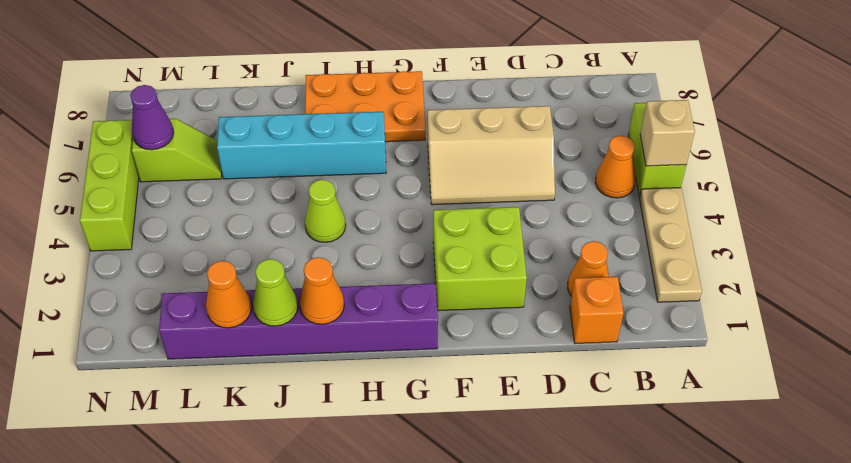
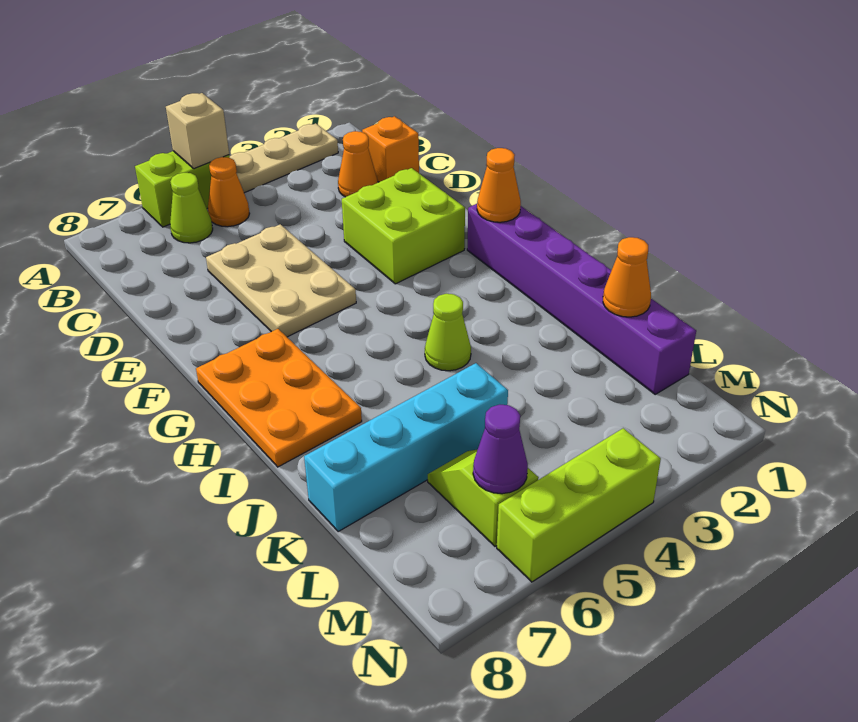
tan slope D5:F6 level 1 top 6 -> tan plate D5:F6 level 1
cyan brick H6:K6 level 1 -> cyan brick K5:K8 level 1
orange cone I1 level 2 -> orange cone G1 level 2
lime cone J1 level 2 -> lime cone B6 level 1

